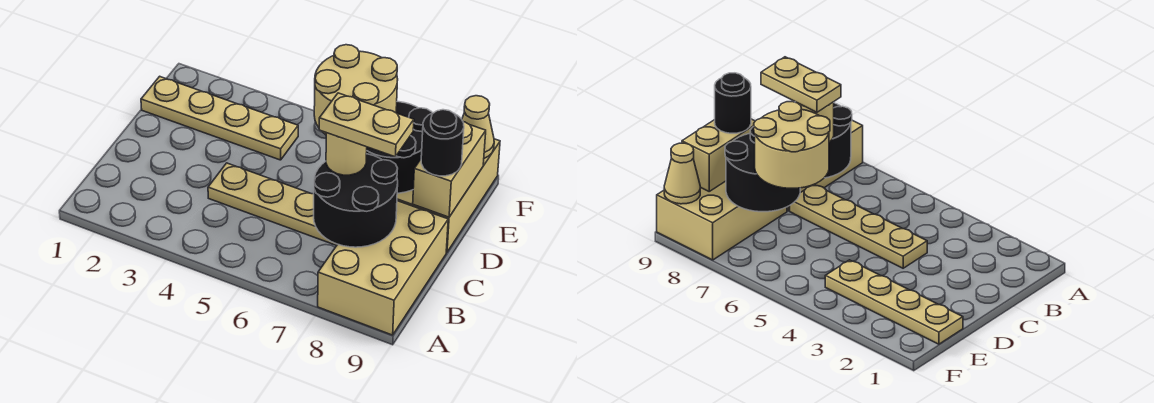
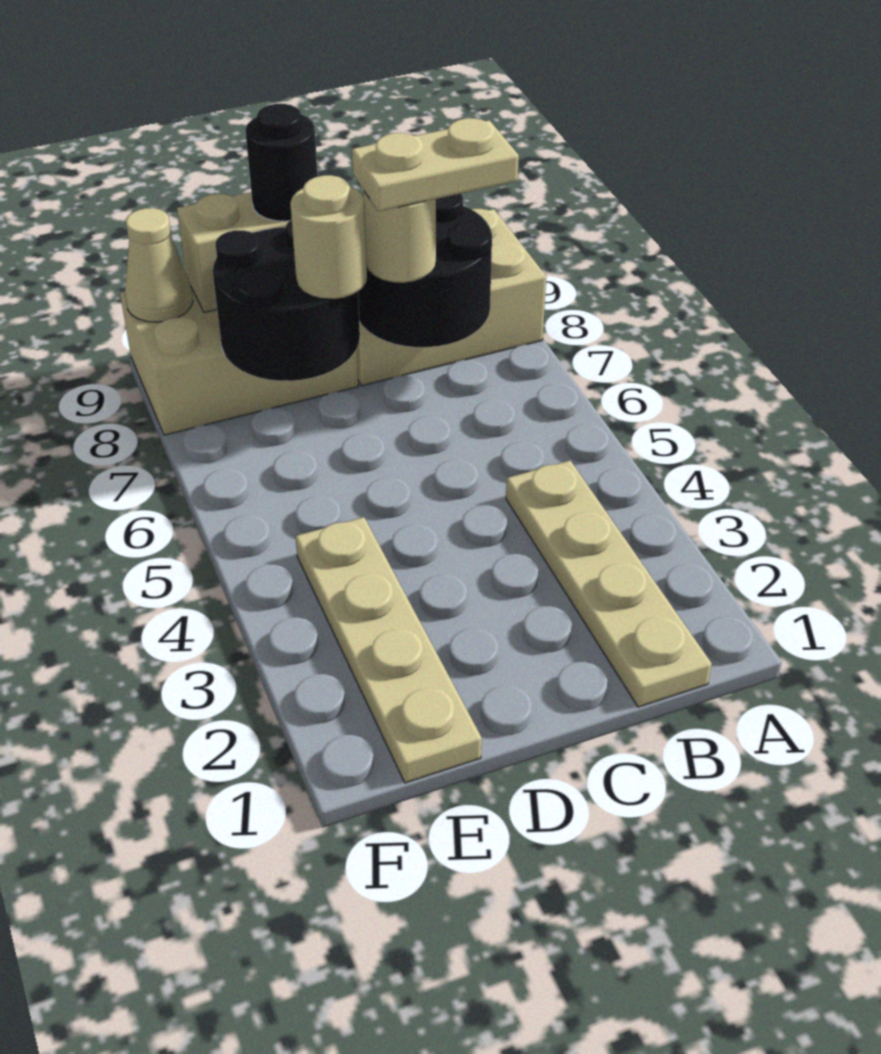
tan plate C4:C7 level 1 -> tan plate B1:B4 level 1
tan plate C7:C8 level 4 -> tan plate B7:C7 level 4
tan round brick D6:E7 level 3 -> tan round brick D7 level 3

